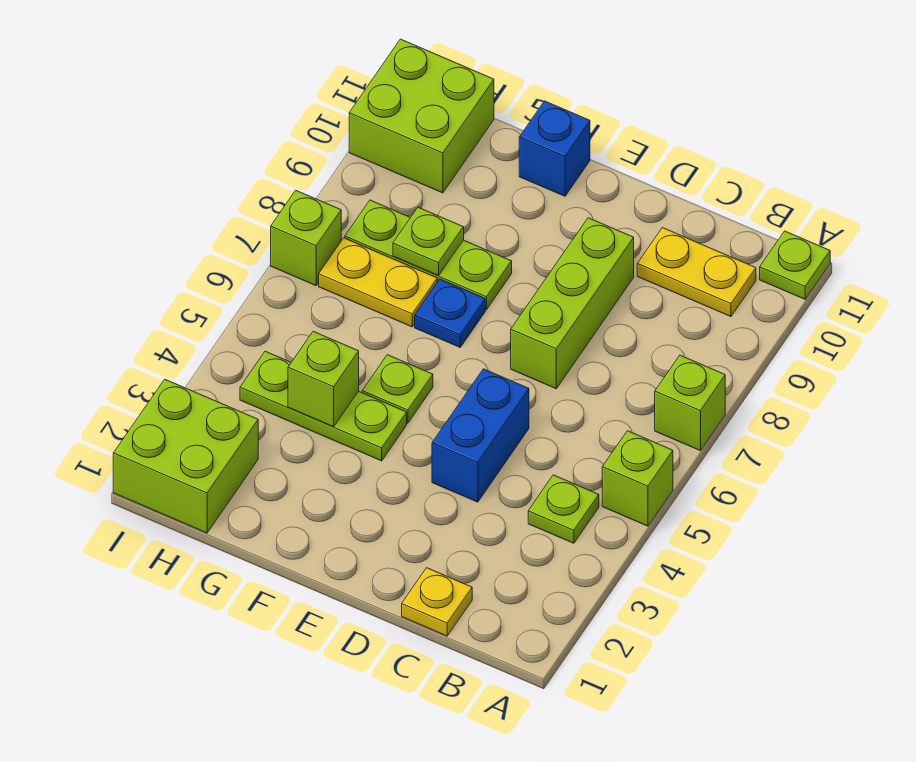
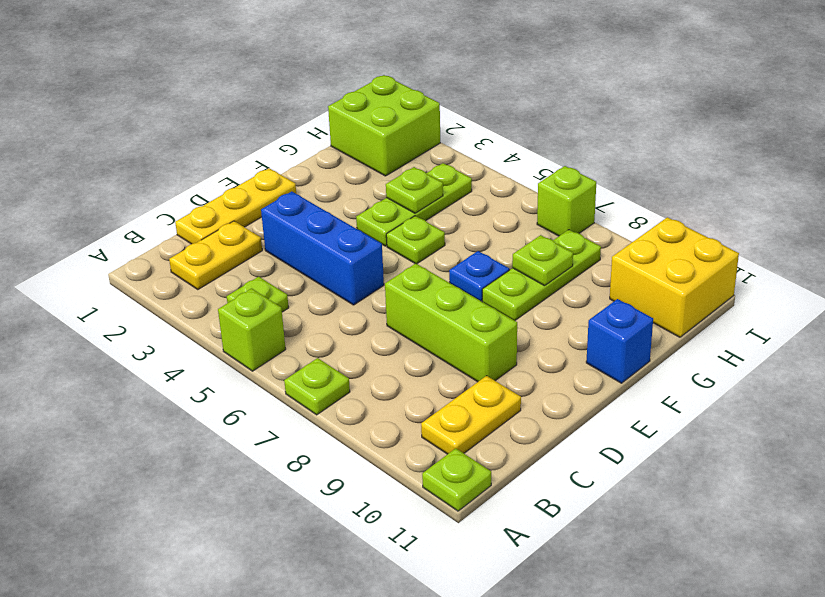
lime brick A7 level 1 -> lime plate A7 level 1
yellow plate C1 level 1 -> yellow plate C1:E1 level 1
blue brick D4:D5 level 1 -> blue brick D3:D5 level 1
lime brick G4 level 2 -> lime plate G4 level 2
yellow plate G7:H7 level 1 -> yellow plate B2:C2 level 1
lime brick H10:I11 level 1 -> yellow brick H10:I11 level 1

